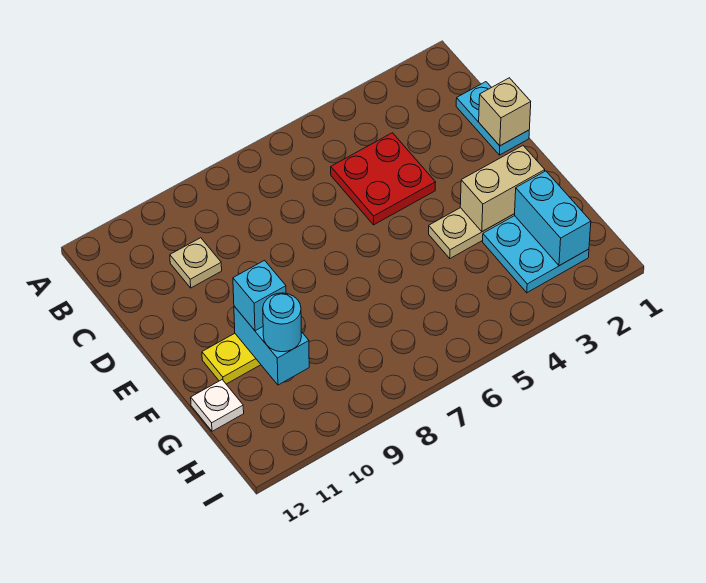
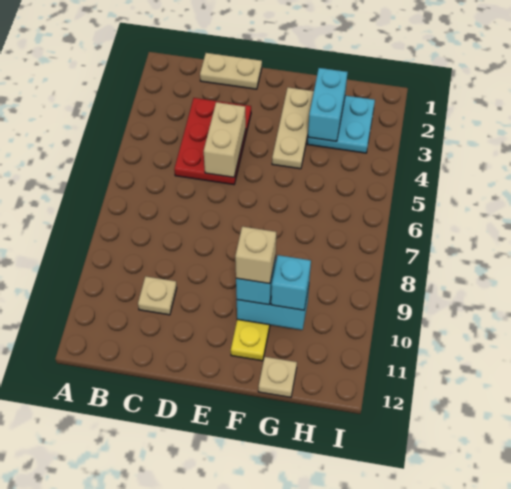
cyan plate C1:D1 level 1 -> tan plate C1:D1 level 1
red plate C4:D5 level 1 -> red plate C3:D5 level 1
tan brick D1 level 2 -> tan brick F10 level 4
tan brick F2:F3 level 2 -> tan brick D4:D5 level 2
cyan brick G2:H2 level 2 -> cyan brick G2:G3 level 2
cyan round brick G10 level 3 -> cyan brick G10 level 3
white plate G12 level 1 -> tan plate G12 level 1

